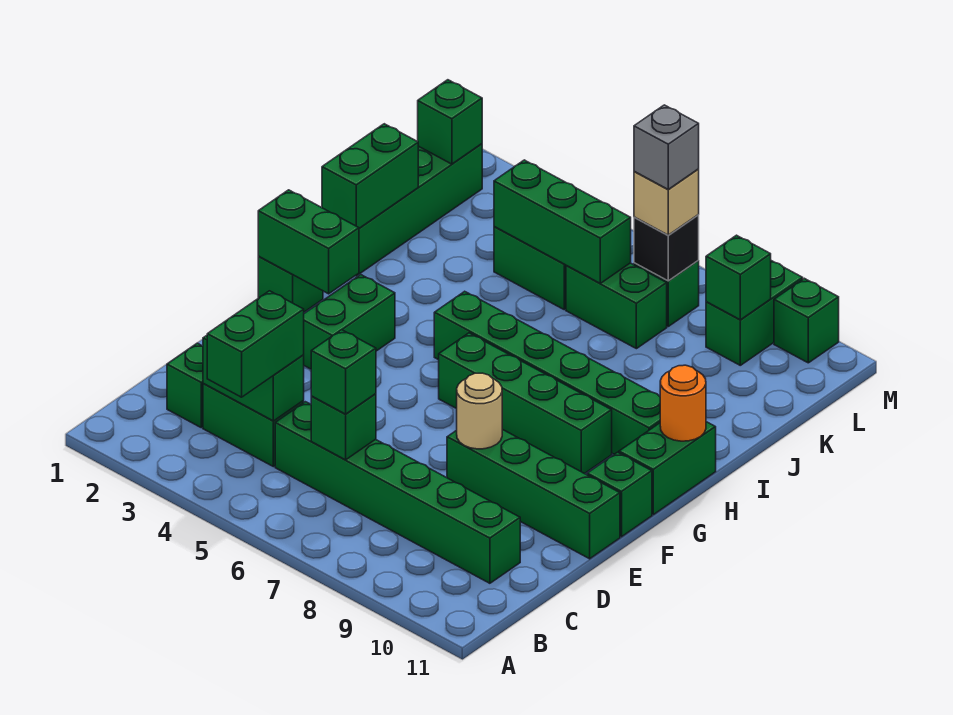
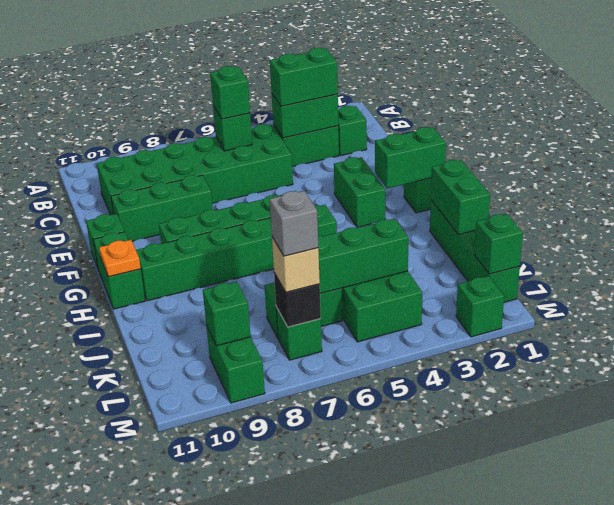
green brick B4:C4 level 3 -> green brick C3:C4 level 3
green brick C5:C10 level 1 -> green brick C5:D10 level 1
green brick E8:E11 level 1 -> green brick E8:E10 level 1
tan round brick E8 level 2 -> none
orange round brick H11 level 2 -> orange plate H11 level 2
green brick M10 level 1 -> green brick M2 level 1

